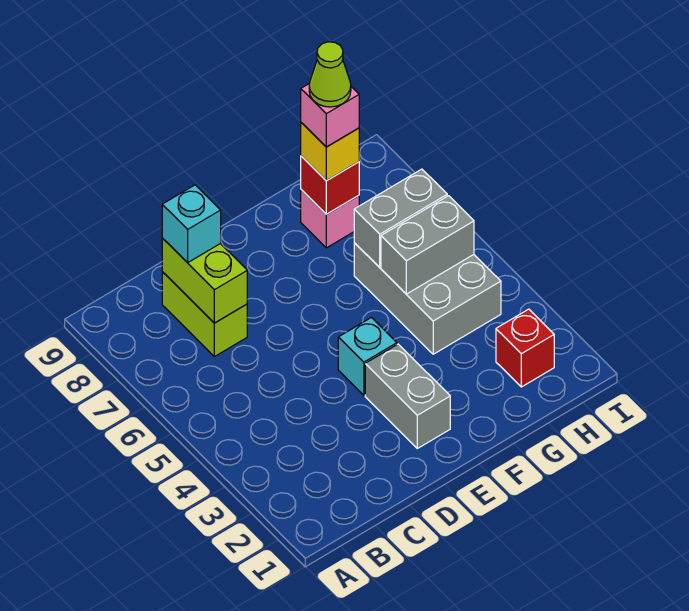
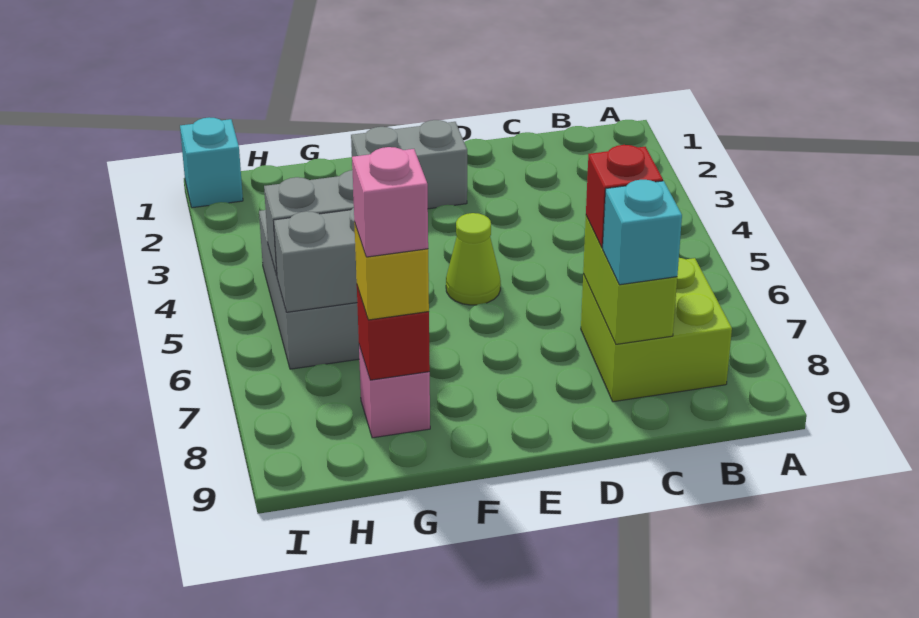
lime brick C7:C8 level 1 -> lime brick B7:C8 level 1
grey brick E2:E3 level 1 -> grey brick E2:F2 level 1
cyan brick E4 level 1 -> cyan brick I1 level 1
lime cone G8 level 5 -> lime cone E5 level 1
red brick H2 level 1 -> red brick C7 level 3

